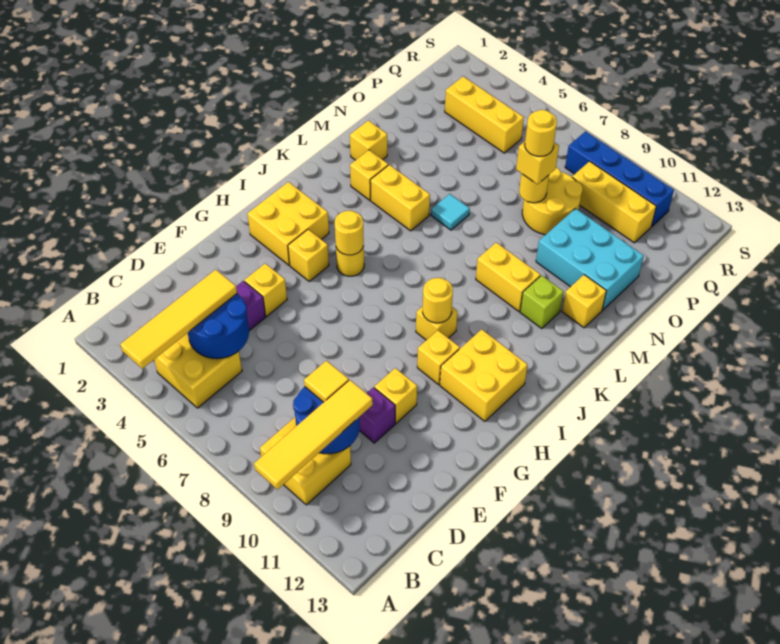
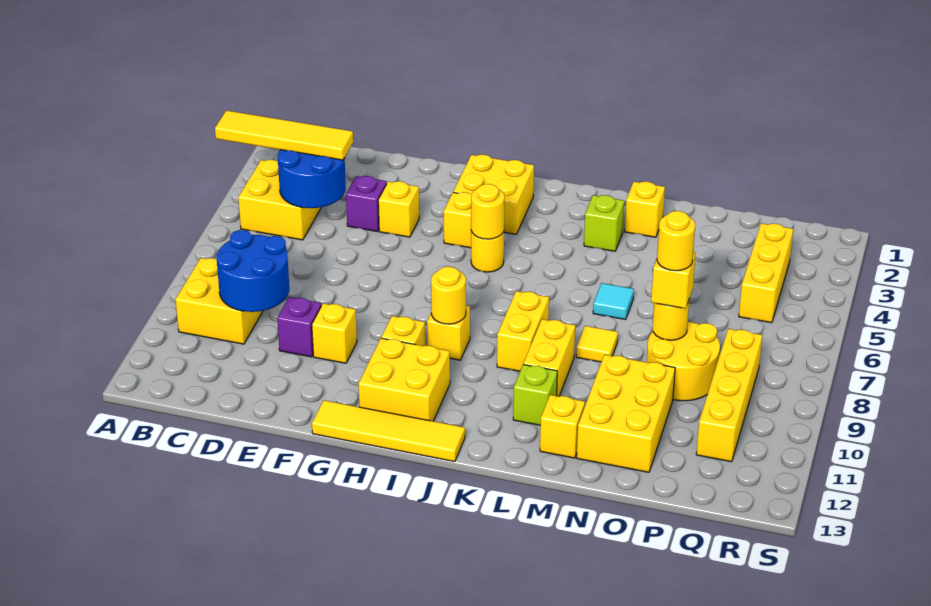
yellow tile A10:D10 level 3 -> yellow tile G13:J13 level 1
yellow tile D9 level 3 -> yellow tile M8 level 1
yellow brick L3 level 1 -> lime brick L3 level 1
yellow brick L4:L5 level 1 -> yellow brick K8:K9 level 1
cyan brick N10:O12 level 1 -> yellow brick N10:O12 level 1
yellow brick Q9:Q11 level 1 -> yellow brick Q8:Q11 level 1
blue brick R8:R11 level 1 -> none

